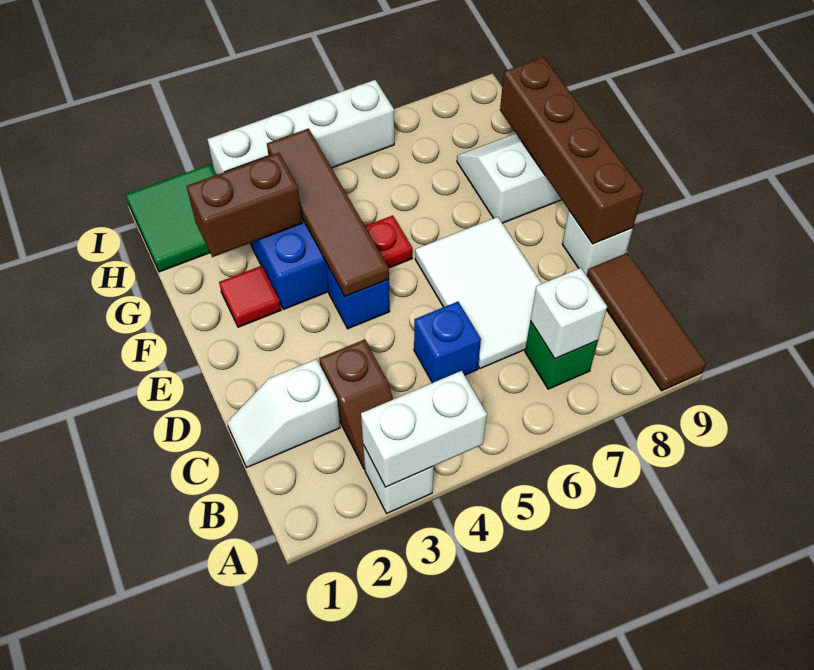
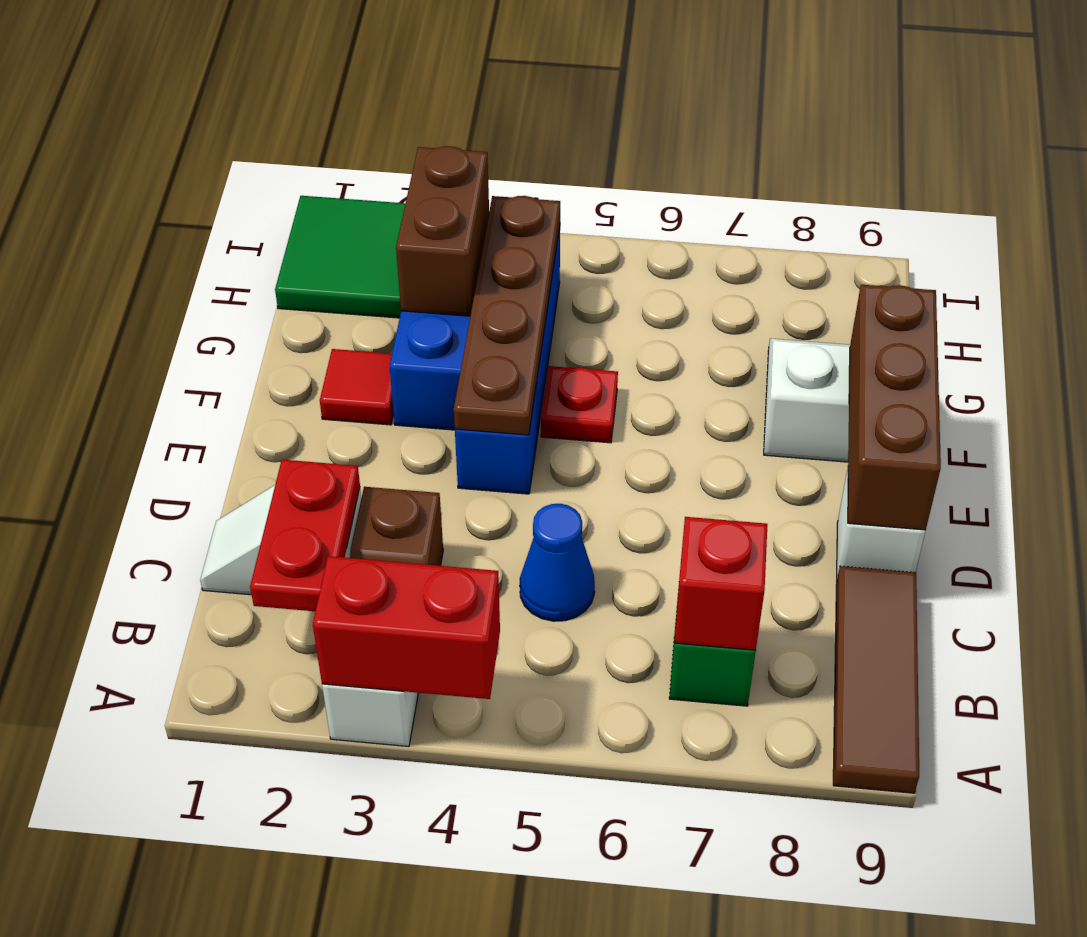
white brick A3:A4 level 2 -> red brick A3:A4 level 2
none -> red plate B2:C2 level 2
white brick B7 level 2 -> red brick B7 level 2
blue brick C5 level 1 -> blue cone C5 level 1
white tile C6:E7 level 1 -> none
brown brick D9:G9 level 2 -> brown brick D9:F9 level 2
brown tile E4:H4 level 2 -> brown plate E4:H4 level 2
brown brick G2:G3 level 2 -> brown brick G3:H3 level 2
white brick I3:I6 level 1 -> none

